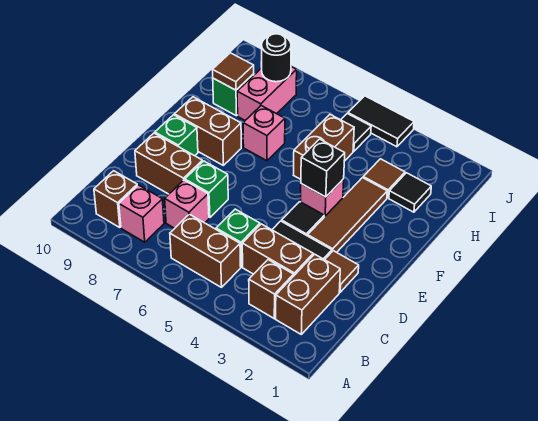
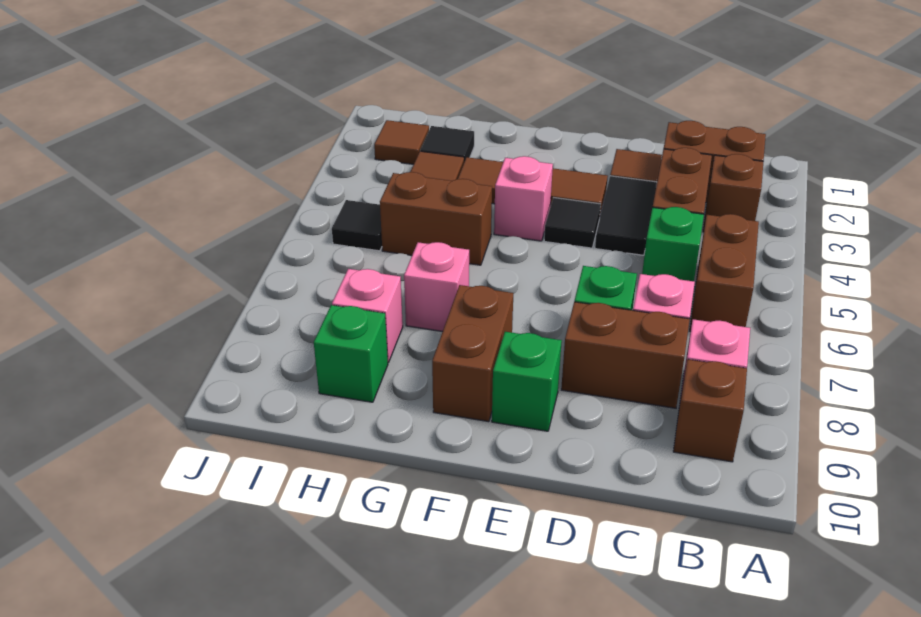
brown brick D8:D9 level 1 -> brown brick C8:D8 level 1
black brick F4 level 2 -> none
pink brick H8:I8 level 1 -> pink brick H8 level 1
brown tile H9 level 2 -> brown tile I2 level 1
black round brick I8 level 2 -> none
black tile J4:J5 level 1 -> none

